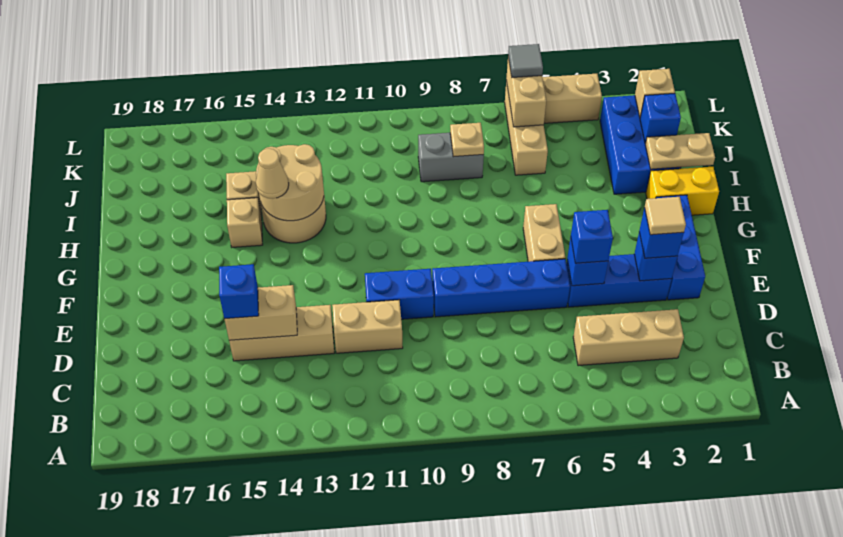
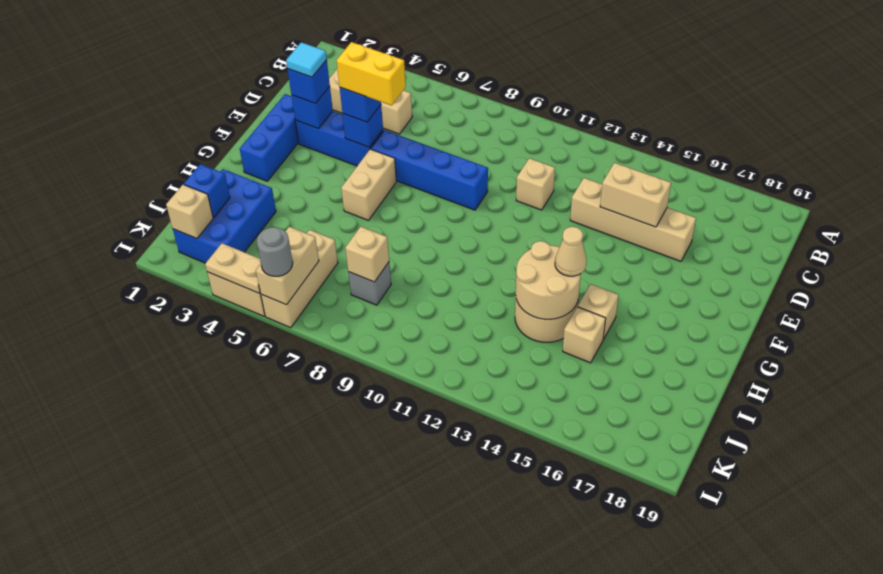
tan brick D11:D12 level 1 -> tan brick D11 level 1
tan brick D13:D15 level 1 -> tan brick D13:D16 level 1
blue brick D15 level 3 -> none
tan tile E3 level 4 -> cyan tile E3 level 4
blue brick E10:E11 level 1 -> none
yellow brick H1:H2 level 1 -> yellow brick E5:E6 level 4
tan plate I1:I2 level 2 -> tan plate L4:L5 level 2
grey brick J8:J9 level 1 -> grey brick J8 level 1
tan plate J8 level 2 -> tan brick J8 level 2
grey tile L6 level 3 -> grey round brick L6 level 3

